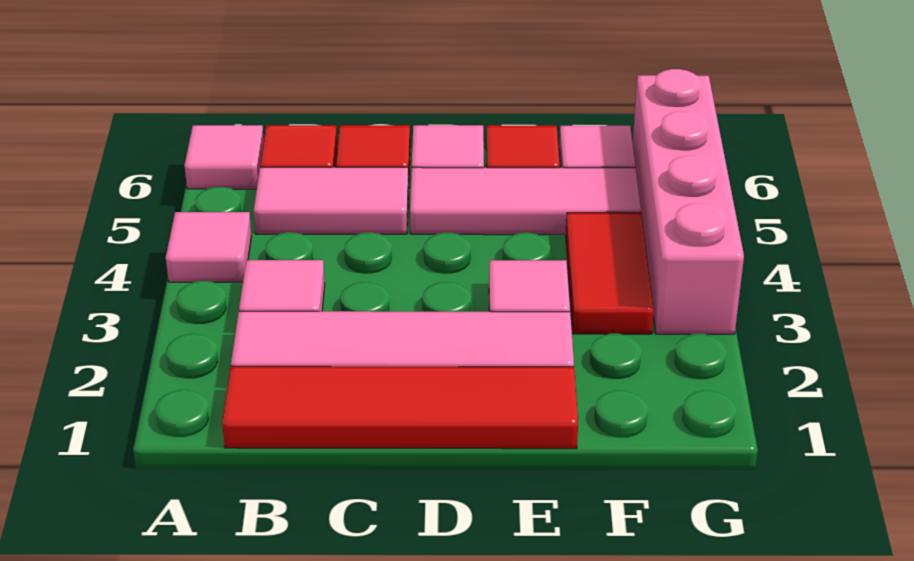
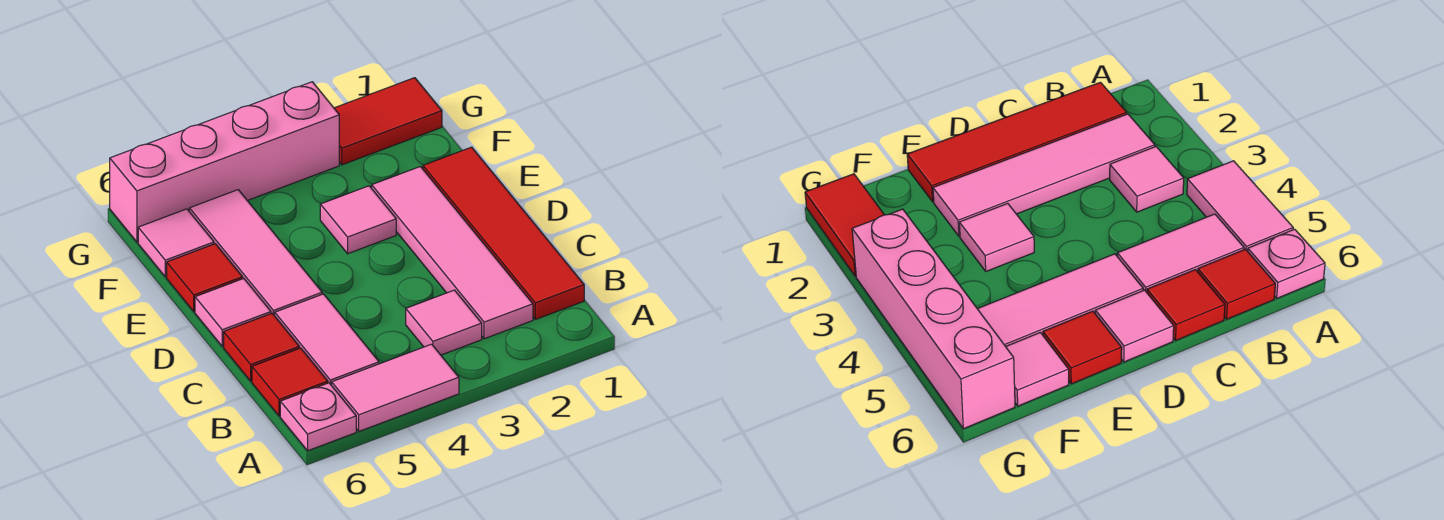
pink tile A4 level 1 -> pink tile A4:A5 level 1
pink tile A6 level 1 -> pink plate A6 level 1
red tile F3:F4 level 1 -> red tile G1:G2 level 1

